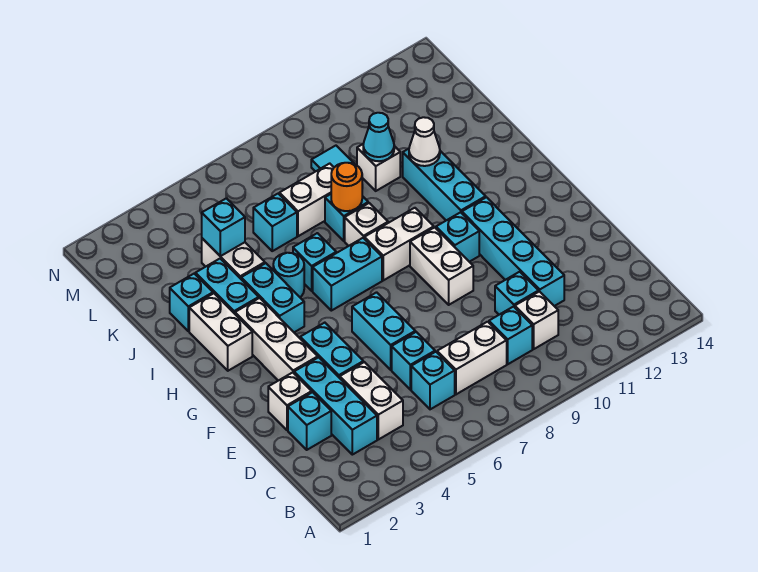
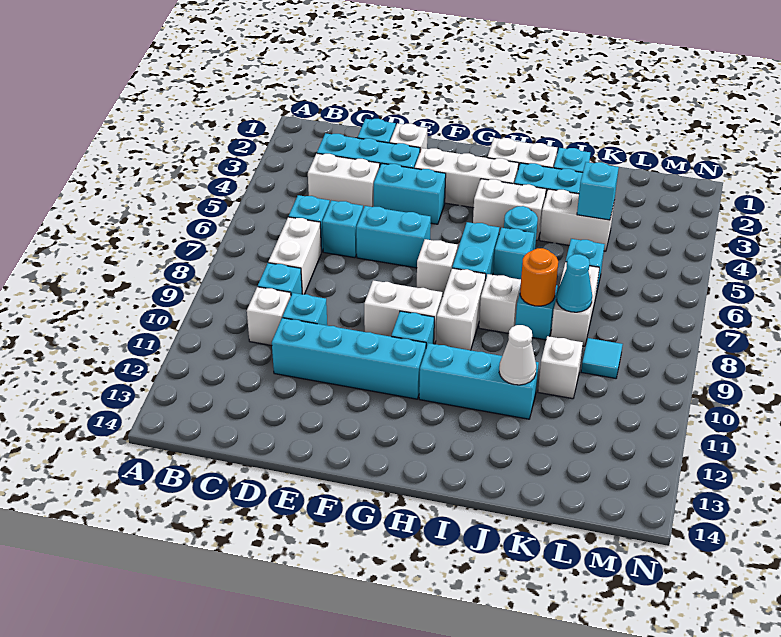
none -> white brick G7 level 1
cyan brick H4:I4 level 1 -> white brick H4:I4 level 1
cyan cone K10 level 2 -> cyan cone K8 level 2

